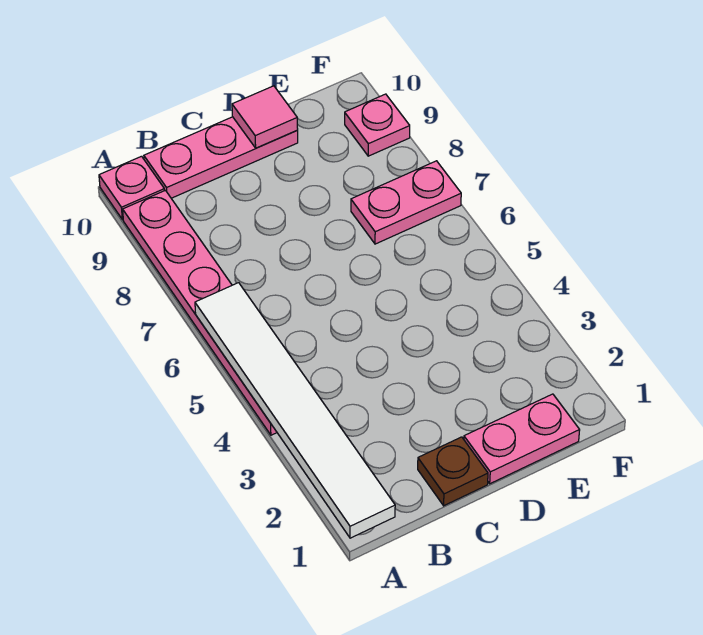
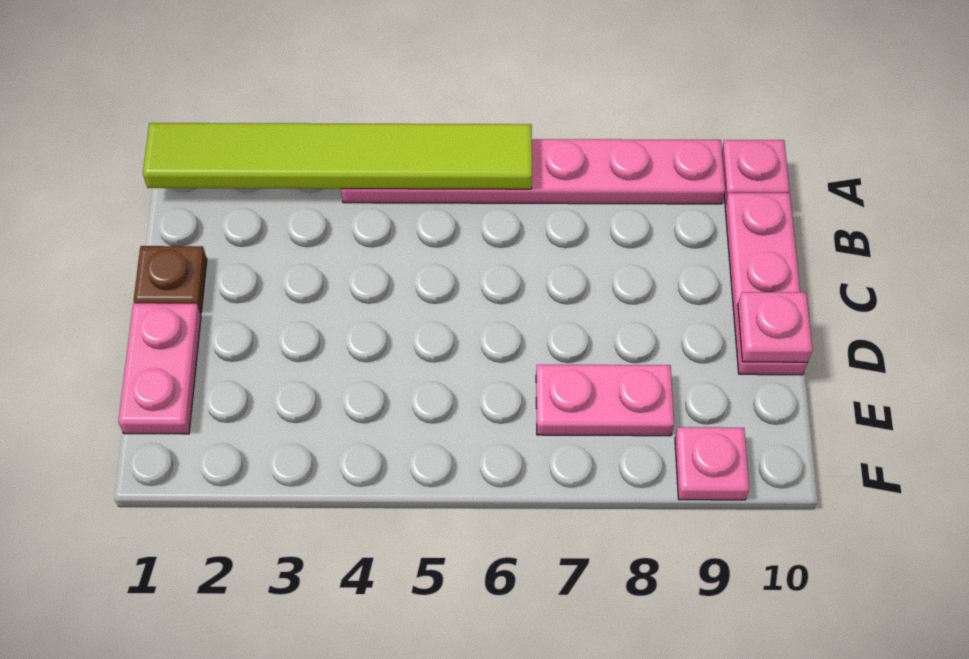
white tile A1:A6 level 2 -> lime tile A1:A6 level 2
pink tile D10 level 2 -> pink plate D10 level 2
pink plate E7:F7 level 1 -> pink plate E7:E8 level 1

